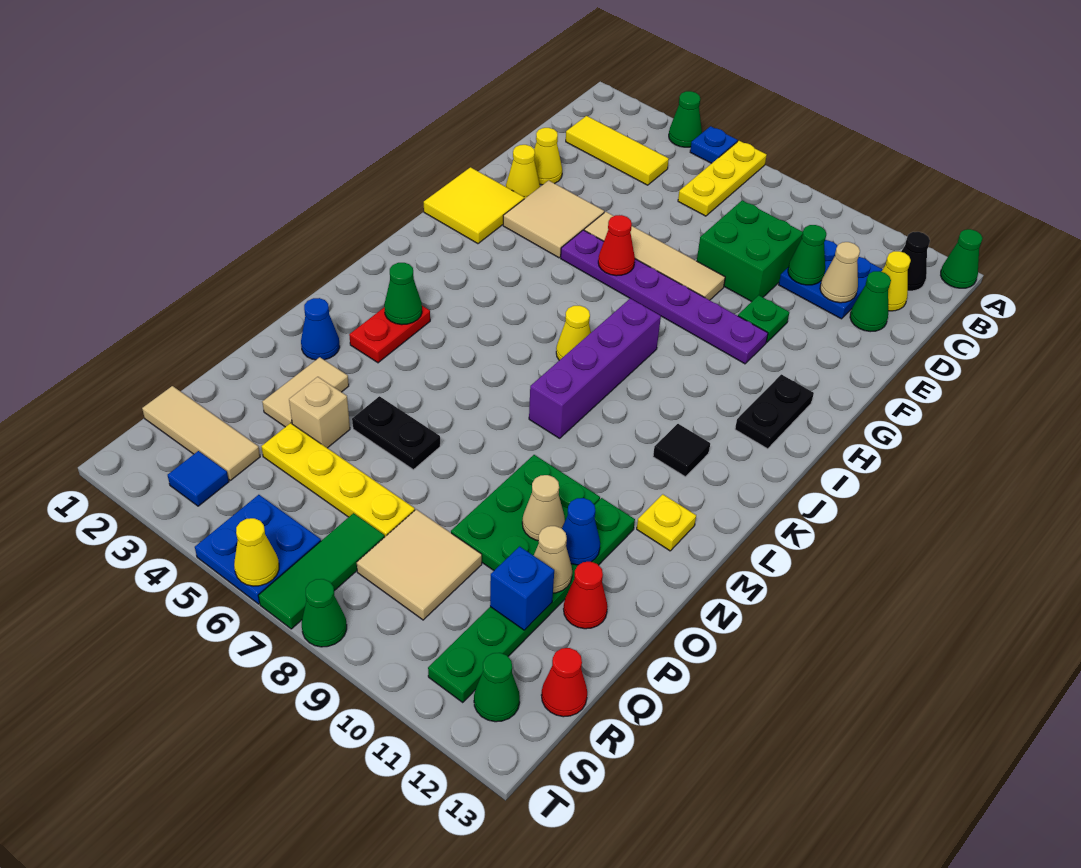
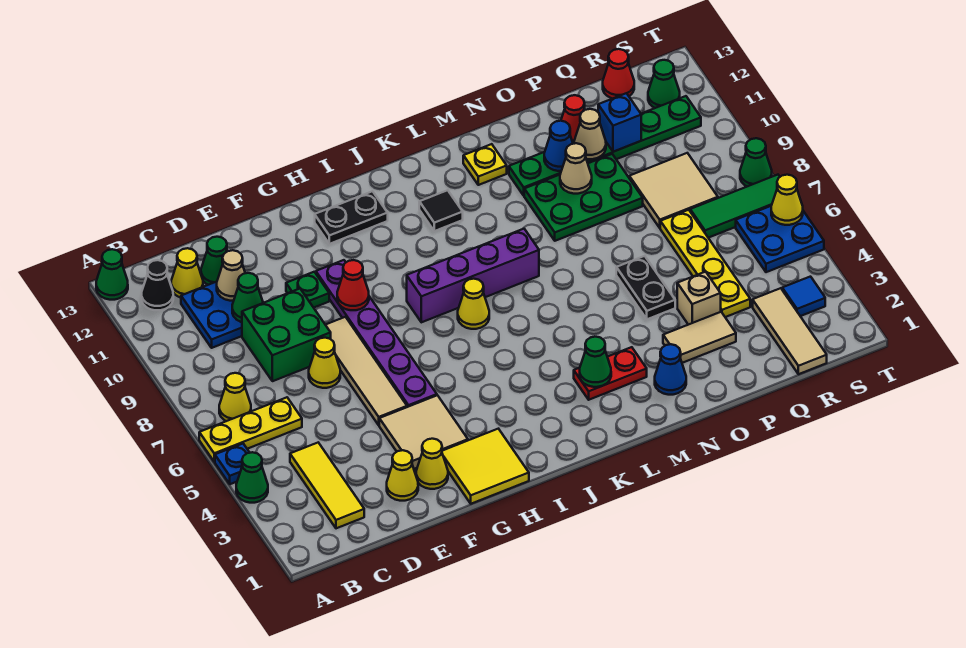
none -> yellow cone B7 level 1
none -> yellow cone E7 level 1
red cone G6 level 2 -> red cone G9 level 2

